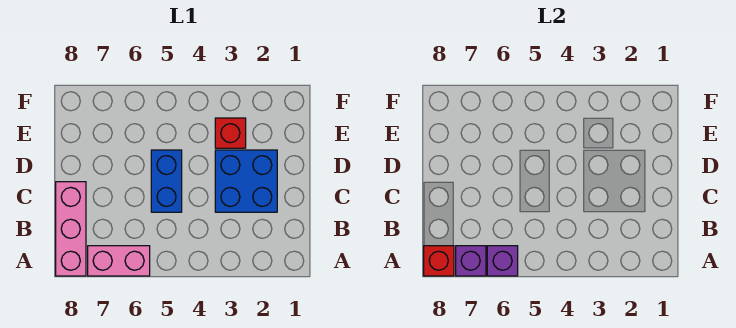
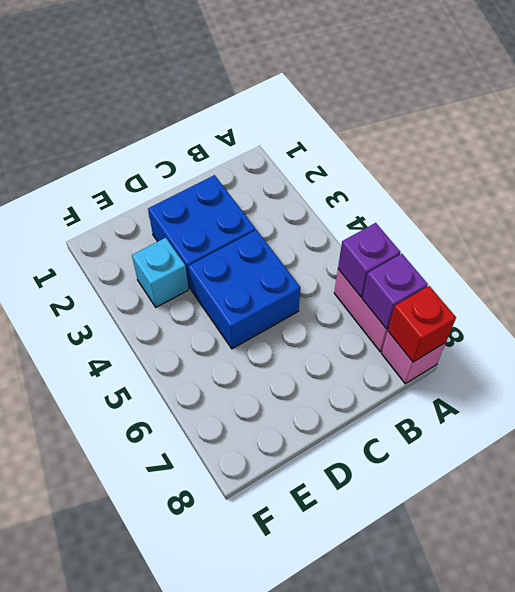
pink brick A8:C8 level 1 -> pink brick A8 level 1
blue brick C5:D5 level 1 -> blue brick C4:D5 level 1
red brick E3 level 1 -> cyan brick E3 level 1

